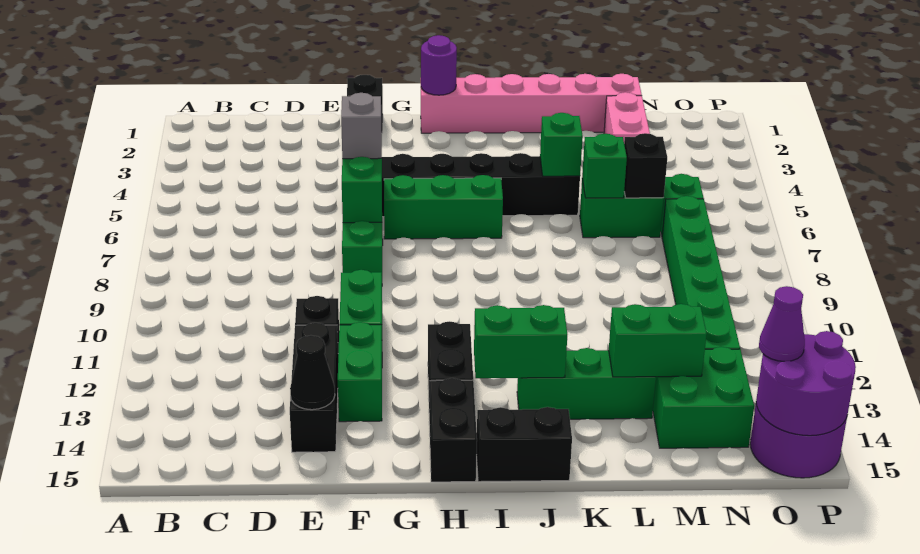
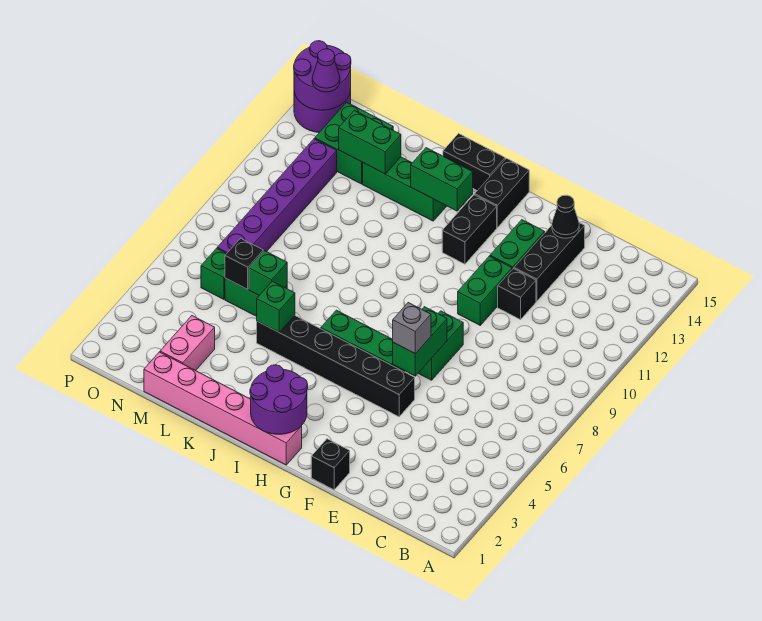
purple round brick H1 level 2 -> purple round brick H1:I2 level 2
green brick N7:N12 level 1 -> purple brick N7:N12 level 1

